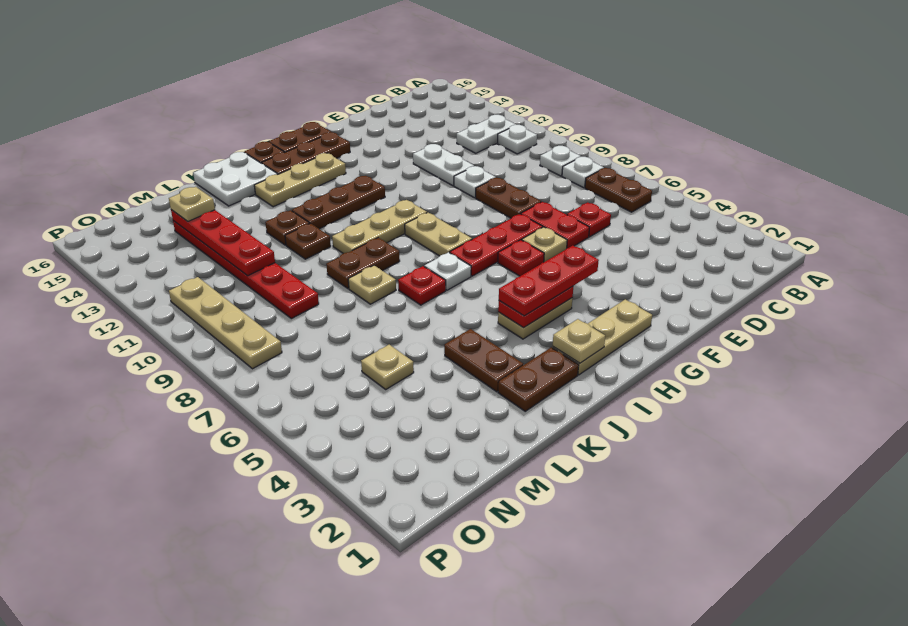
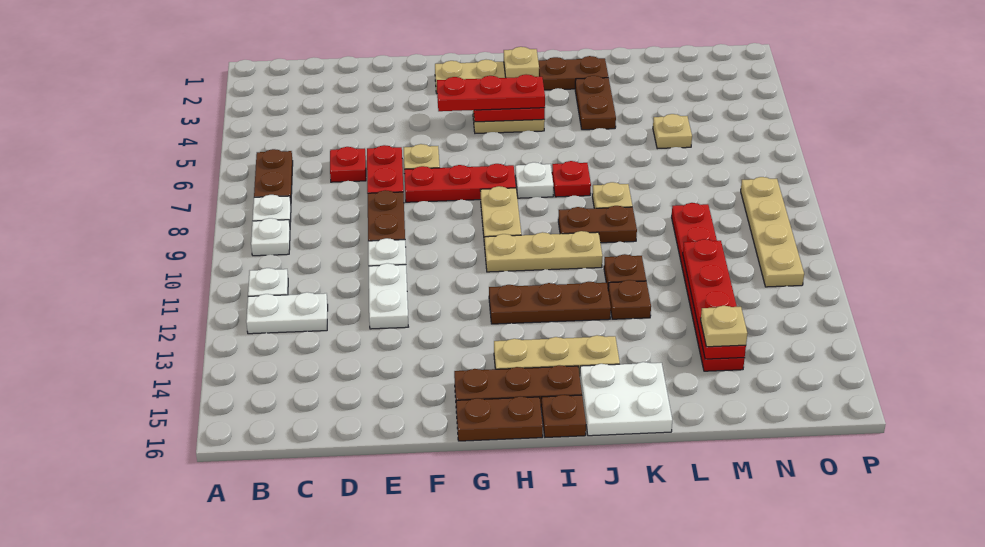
red plate G6 level 1 -> none

